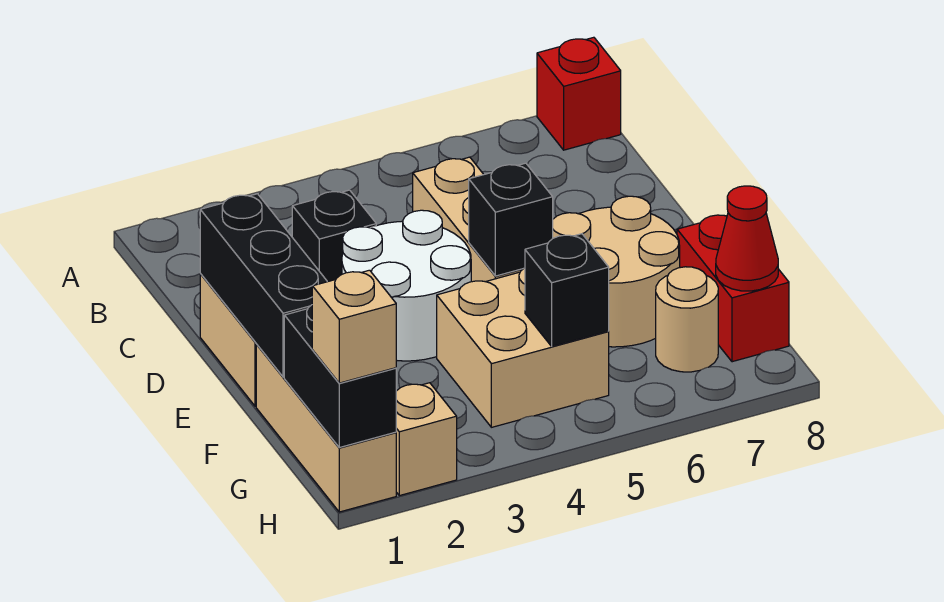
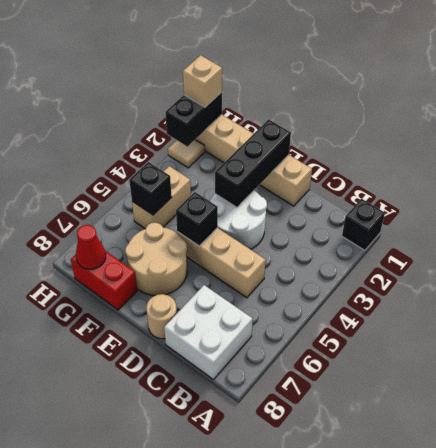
red brick A8 level 1 -> none
none -> white brick B7:C8 level 1
black brick C3 level 1 -> black brick A1 level 1
black brick D1:F1 level 2 -> black brick E1:E3 level 2
tan brick F4:G5 level 1 -> tan brick G4:G5 level 1
black brick G1:H1 level 2 -> black brick H1:H2 level 2
tan round brick G7 level 1 -> tan round brick D8 level 1
tan brick H2 level 1 -> tan tile H2 level 1

